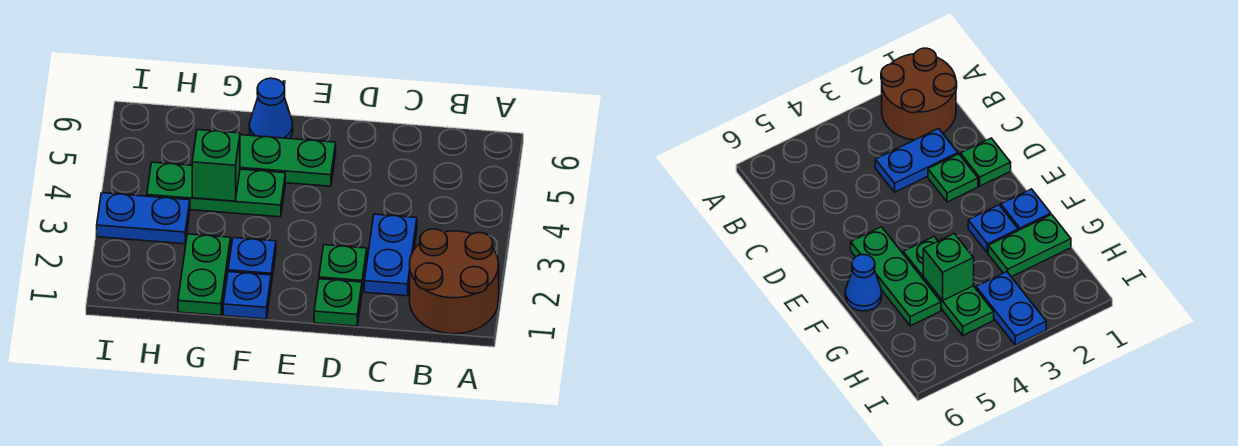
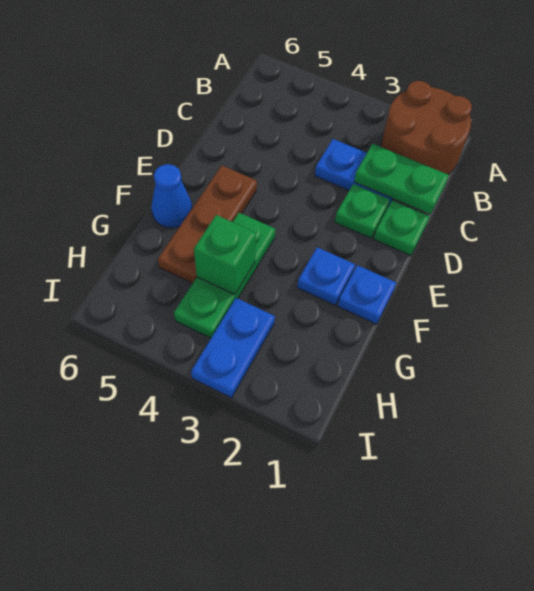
green plate E5:G5 level 1 -> brown plate E5:G5 level 1
green plate G1:G2 level 1 -> green plate C1:C2 level 2

